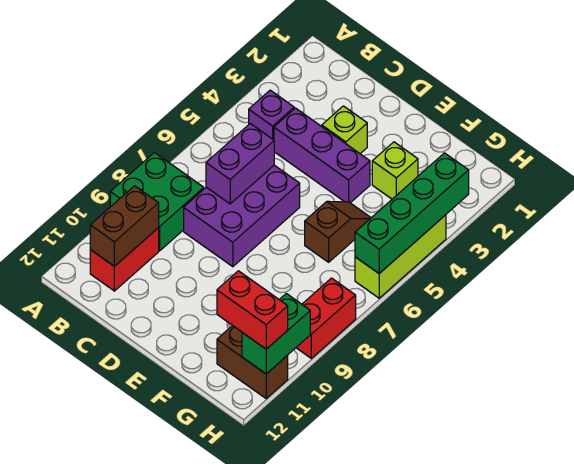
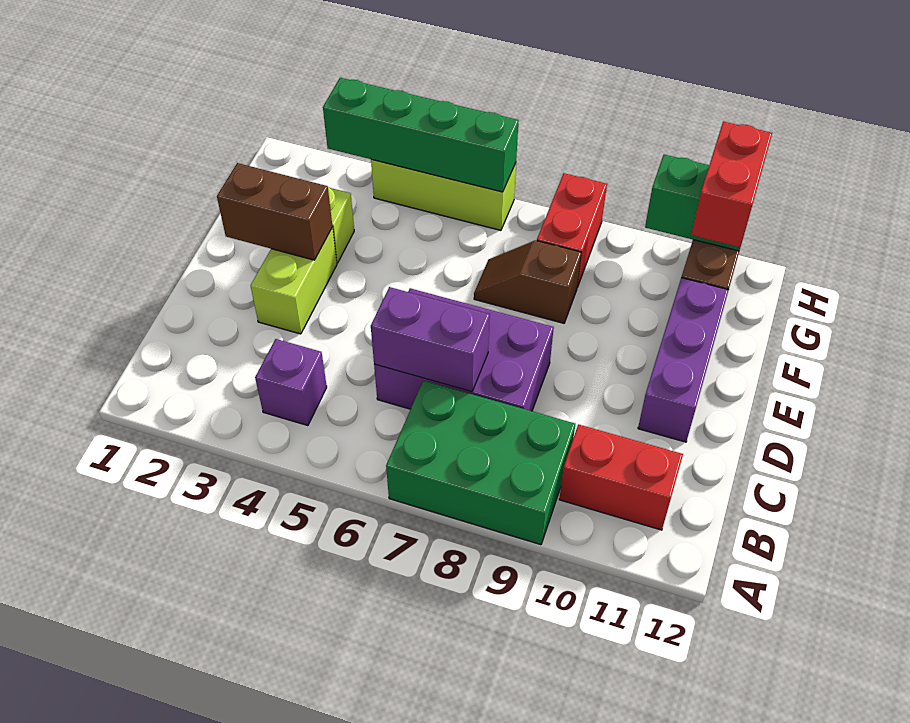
green brick A8:B9 level 1 -> green brick A7:B9 level 1
brown brick B10:B11 level 2 -> brown brick E2:E3 level 2
purple brick C4:E4 level 1 -> purple brick D11:F11 level 1
lime brick D3 level 1 -> lime brick D3:E3 level 1
brown slope F5:F6 level 1 top 6 -> brown slope F7:F8 level 1 top 8
red brick H8:H9 level 1 -> red brick G8:H8 level 1

